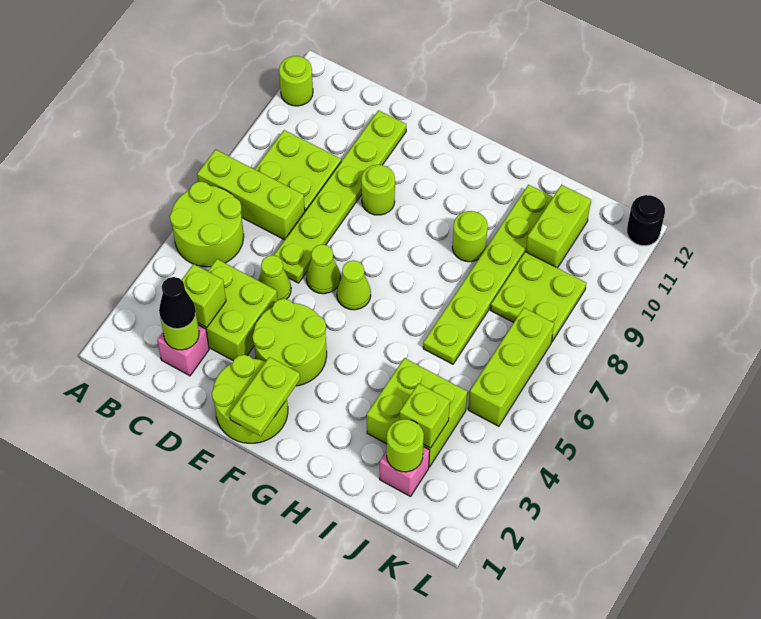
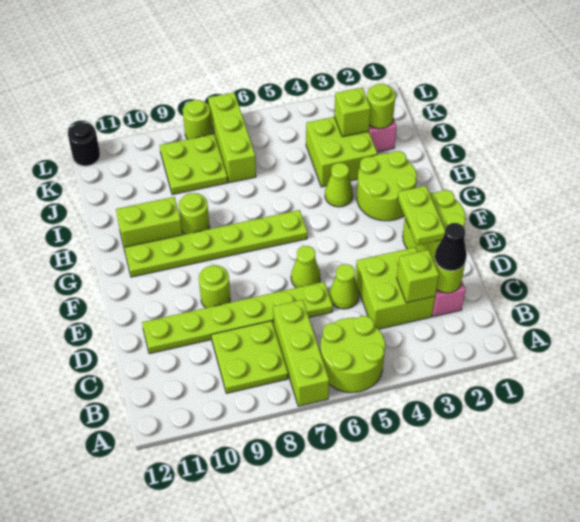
lime round brick A11 level 1 -> lime round brick L8 level 1
lime round brick E3:F4 level 1 -> lime round brick G2:H3 level 1
lime plate F1:F2 level 2 -> lime plate E2:F2 level 2
lime cone F6 level 1 -> lime cone H4 level 1
lime plate I6:I11 level 1 -> lime plate G6:G11 level 1
lime brick J10:J11 level 1 -> lime brick H10:H11 level 1
lime brick K5:K7 level 1 -> lime brick J7:L7 level 1

